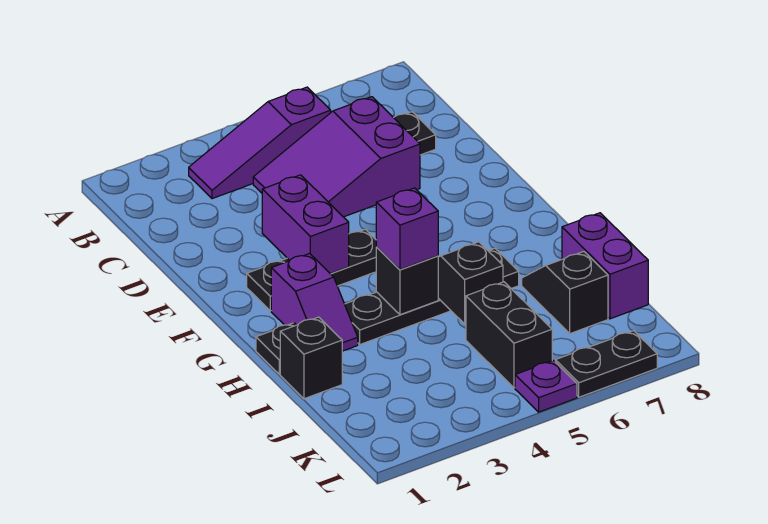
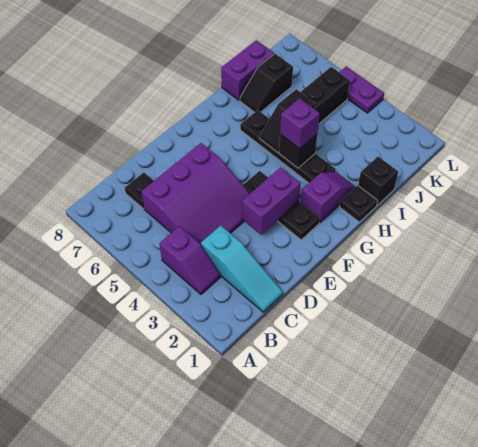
purple slope B3:B5 level 1 top 5 -> purple slope B3:B4 level 1 top 4
none -> cyan slope C1:C3 level 1 top 3
purple slope C4:D6 level 1 top 6 -> purple slope C4:E6 level 1 top 6
purple plate L5 level 1 -> purple plate L4:L5 level 1
black plate L6:L7 level 1 -> none

